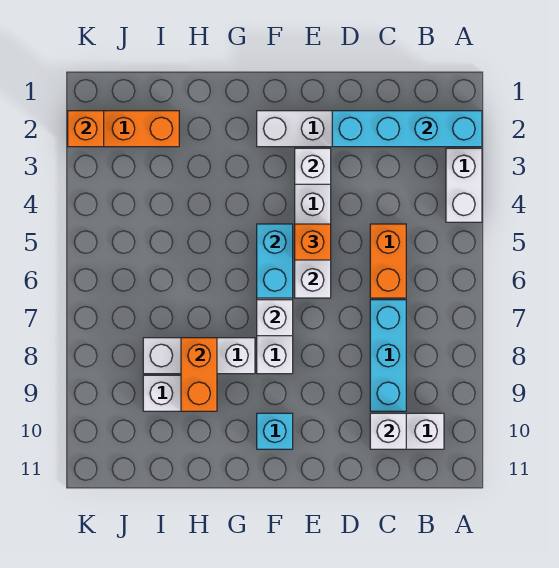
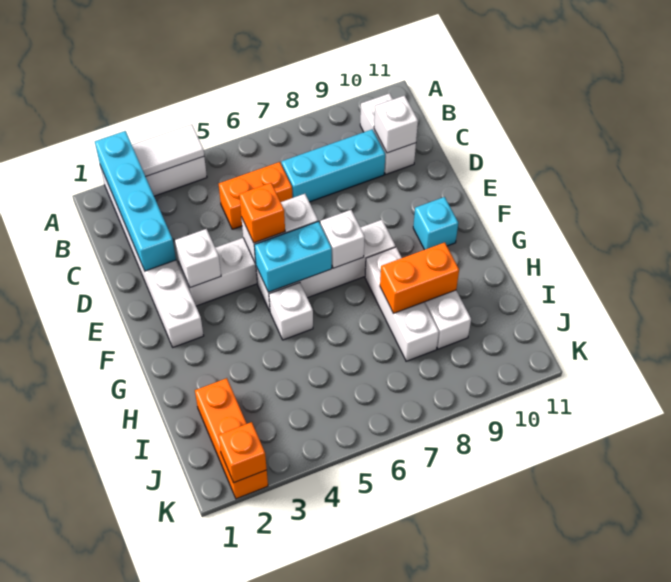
none -> white tile A3:A4 level 2
none -> white brick G5 level 1

